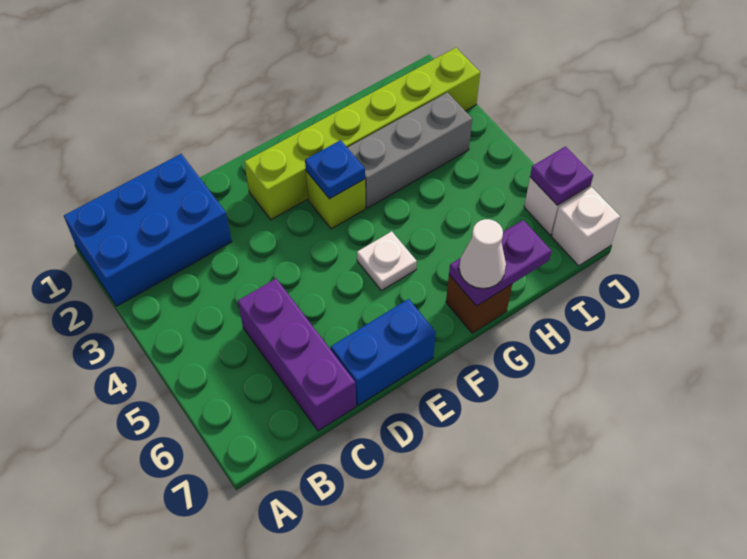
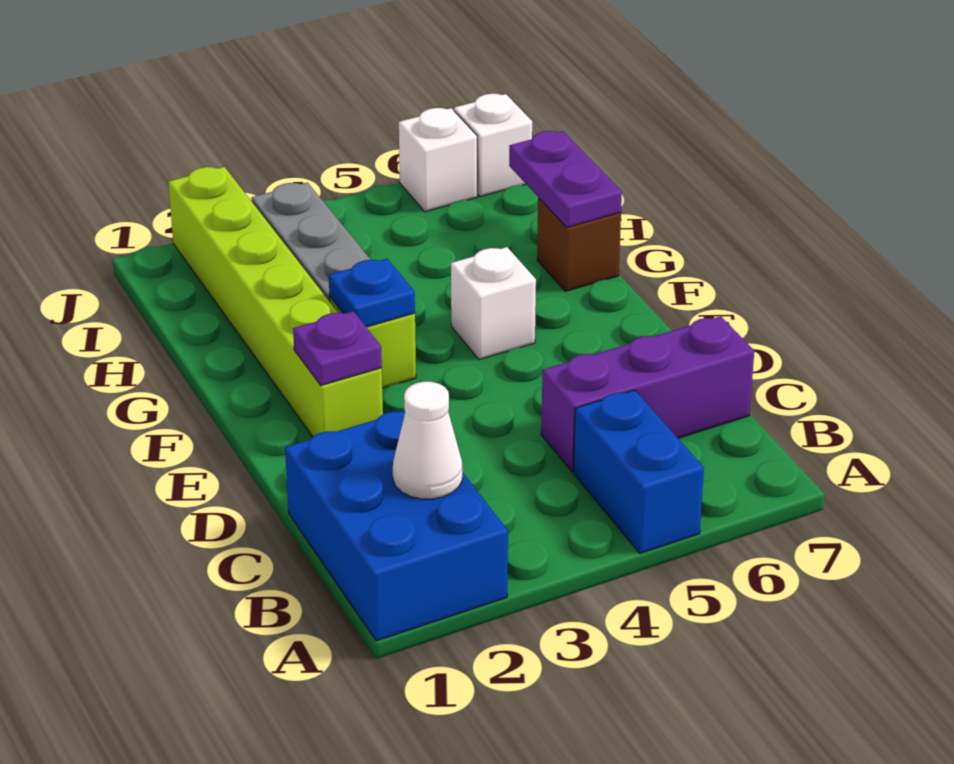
blue brick D7:E7 level 1 -> blue brick A5:B5 level 1
white plate F5 level 1 -> white brick F5 level 1
white cone G7 level 3 -> white cone B2 level 2
purple plate J6 level 2 -> purple plate E2 level 2

